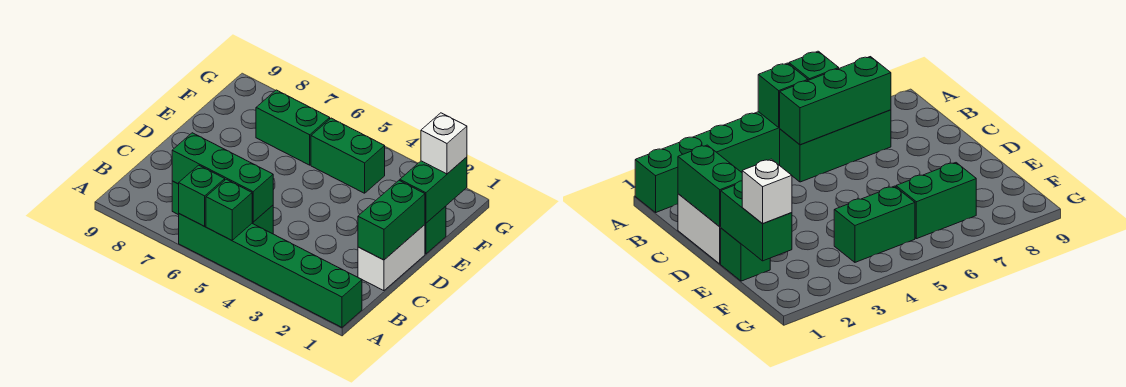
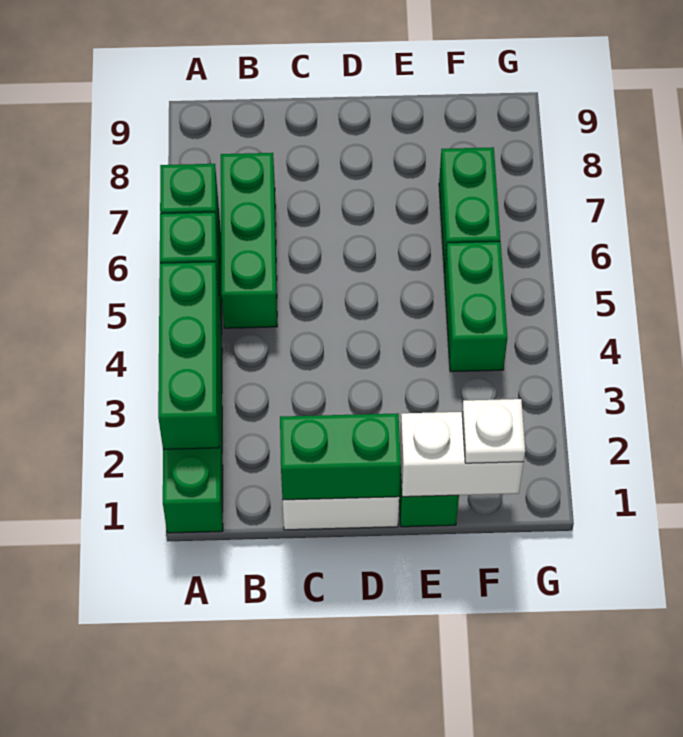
green brick B5:B7 level 2 -> green brick A2:A4 level 2
green brick E1:F1 level 2 -> white brick E1:F1 level 2
white brick F1 level 3 -> white plate F1 level 3

